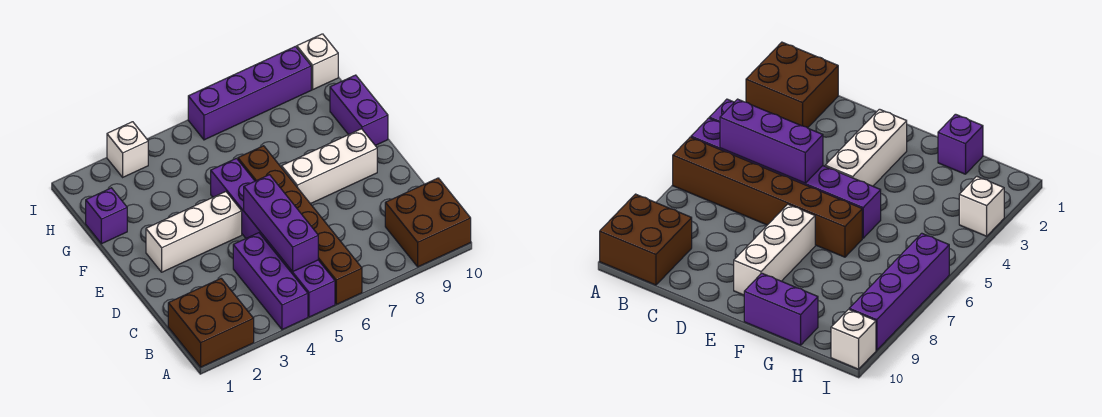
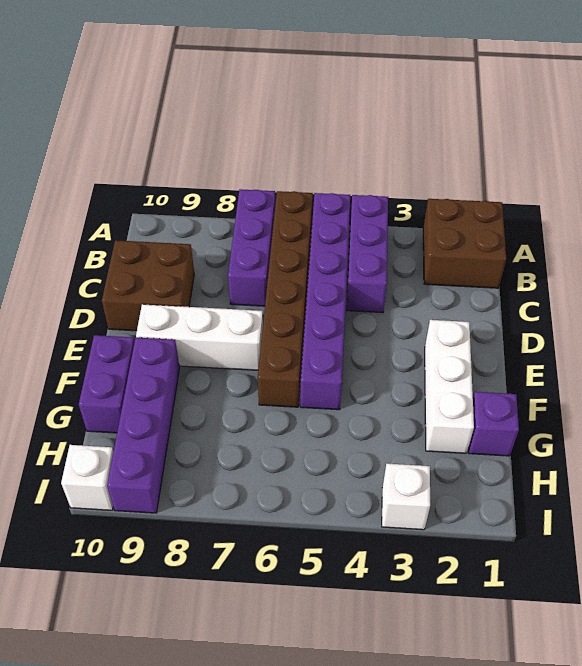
brown brick A9:B10 level 1 -> brown brick C9:D10 level 1
purple brick B5:D5 level 2 -> purple brick A7:C7 level 1
white brick E2:E4 level 1 -> white brick E2:G2 level 1
purple brick I6:I9 level 1 -> purple brick F9:I9 level 1

